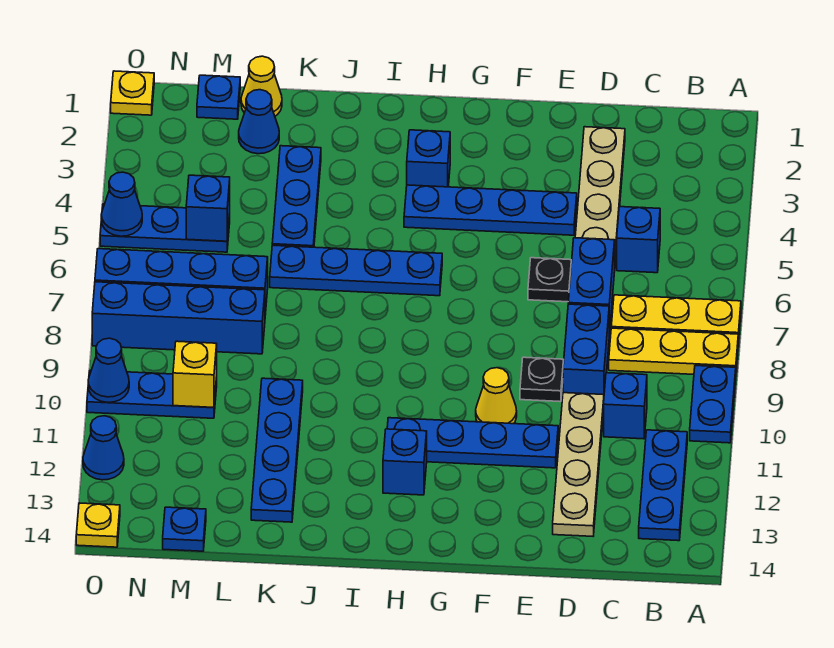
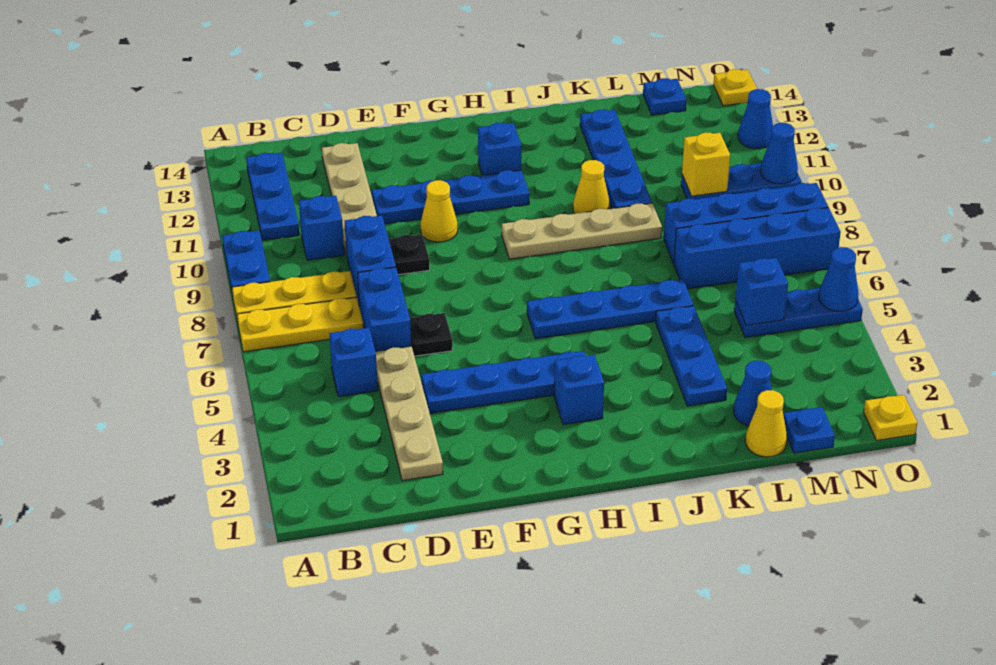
none -> tan plate H9:K9 level 1
none -> yellow cone J10 level 1

